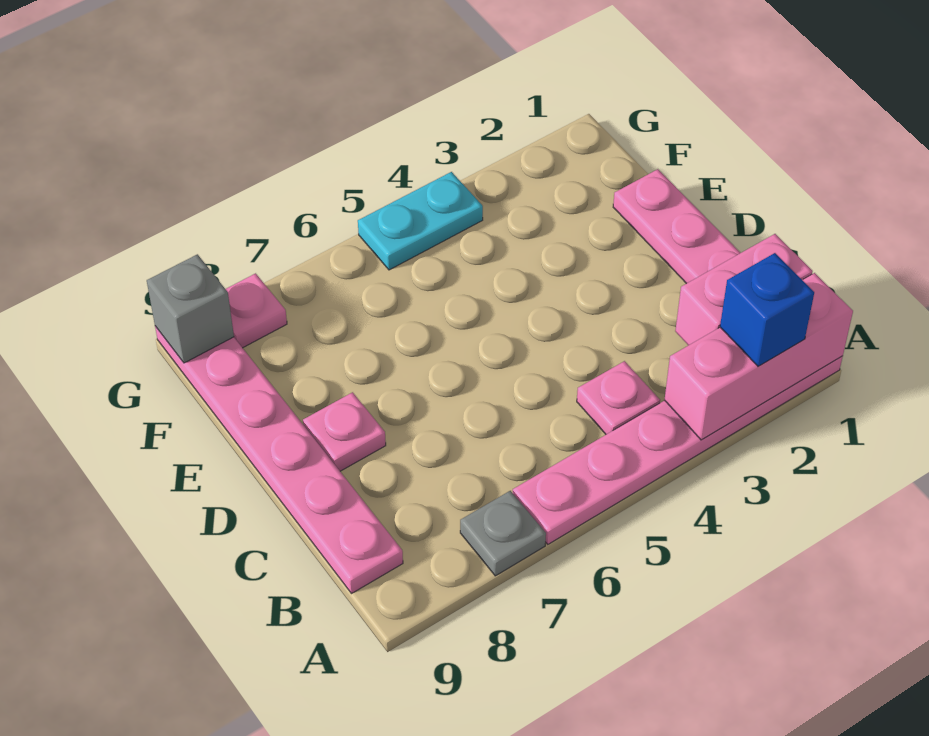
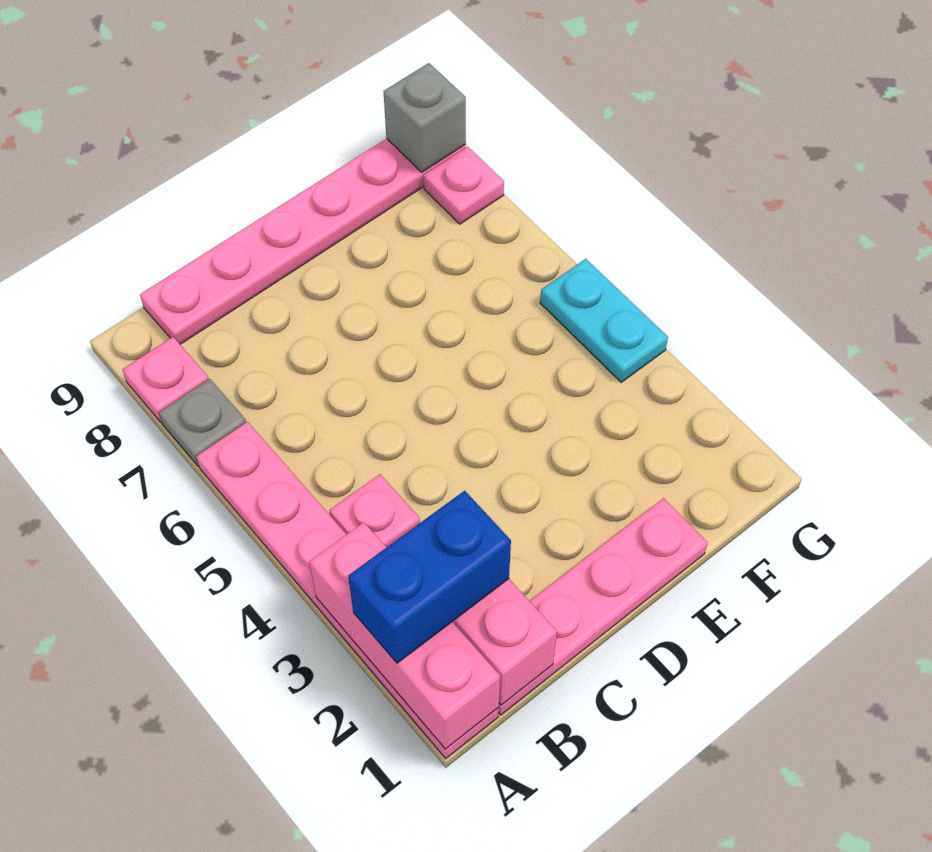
blue brick A2 level 3 -> blue brick A2:B2 level 3
pink plate D8 level 1 -> pink plate A8 level 1

